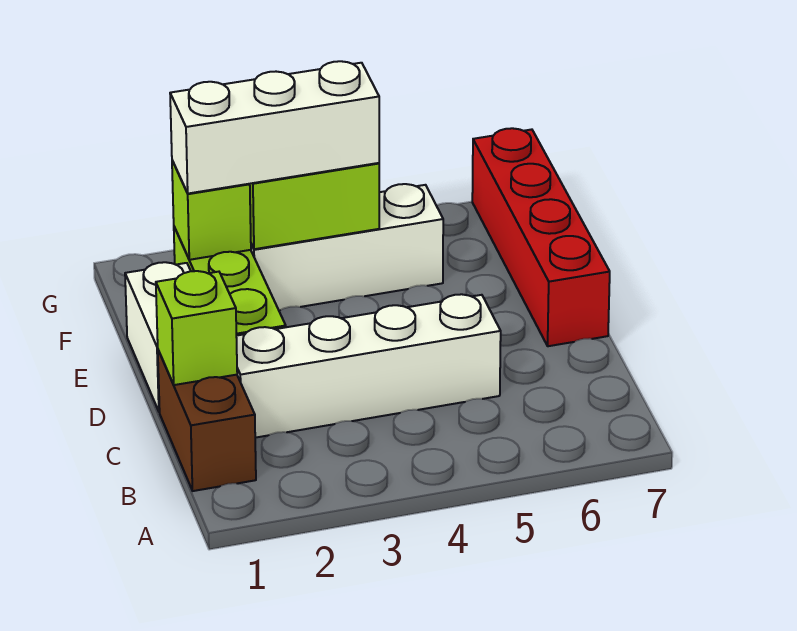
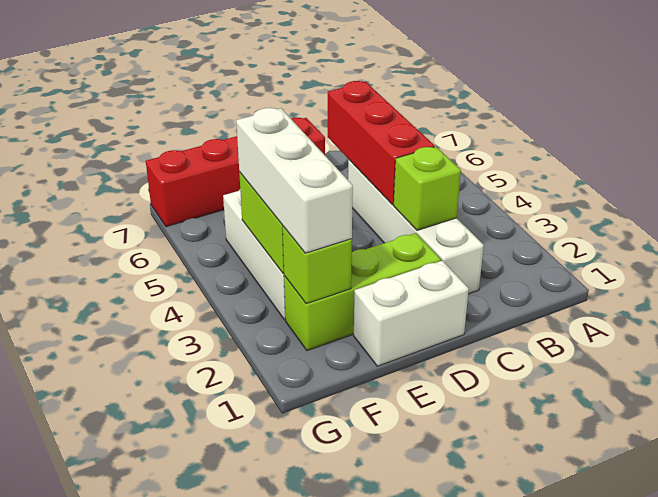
brown brick B1:C1 level 1 -> none
lime brick C1 level 2 -> lime brick C3 level 2
none -> red brick C4:C6 level 2

